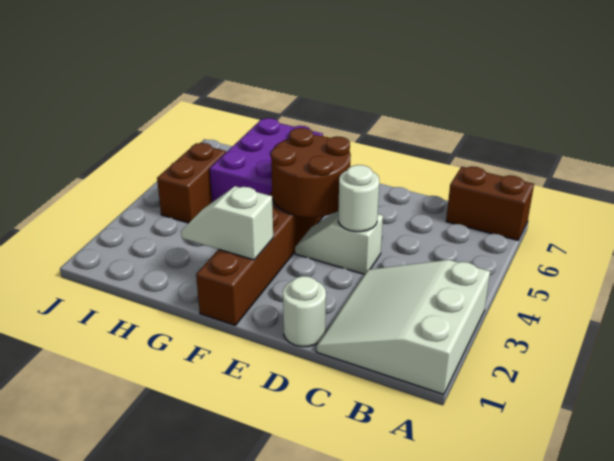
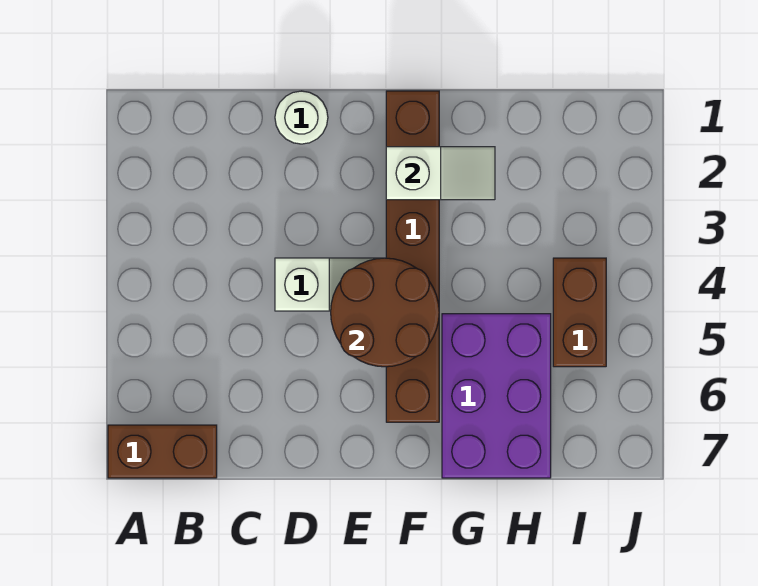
white slope A1:C3 level 1 top A -> none
white round brick D4 level 2 -> none

